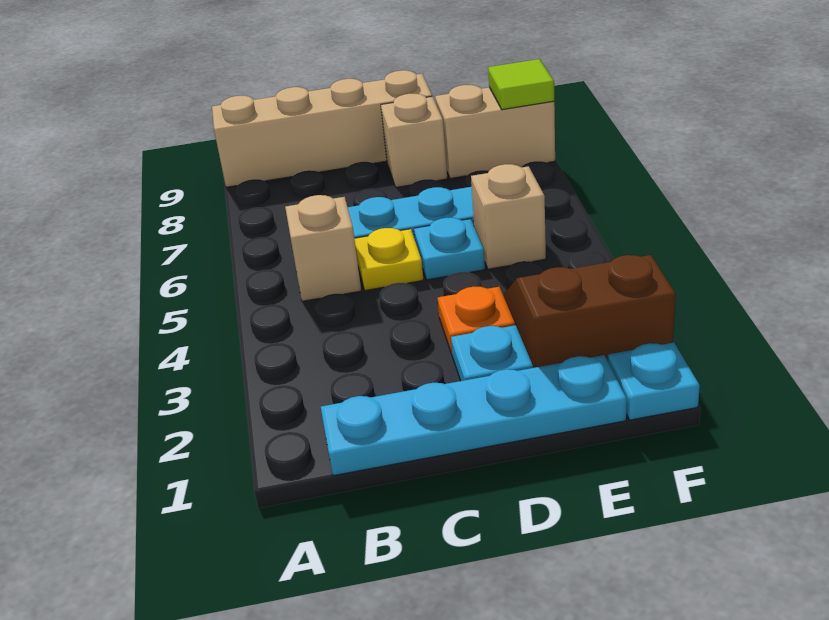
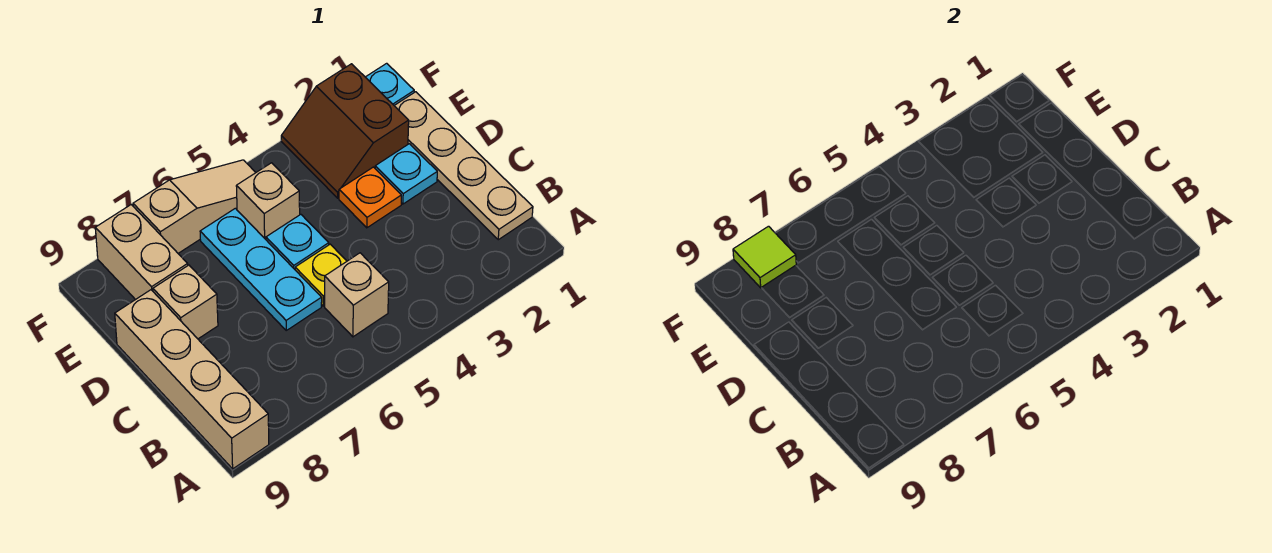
cyan plate B1:E1 level 1 -> tan plate B1:E1 level 1
none -> tan slope F5:F7 level 1 top 7

